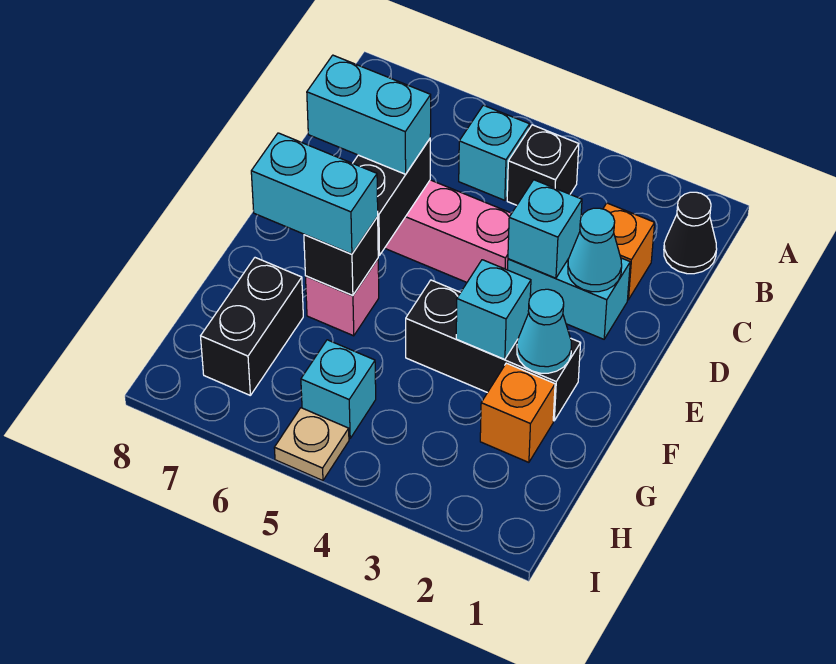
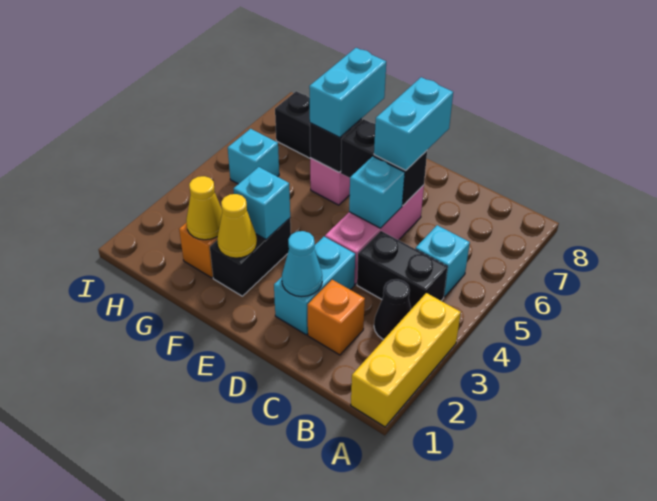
none -> yellow brick A1:A3 level 1
black cone B1 level 1 -> black cone B3 level 1
black brick B4 level 1 -> black brick B4:C4 level 1
cyan brick D3 level 2 -> cyan brick D5 level 2
black brick F2:F4 level 1 -> black brick F2:F3 level 1
cyan cone F2 level 2 -> yellow cone F2 level 2
none -> yellow cone G2 level 2
tan plate I5 level 1 -> none

